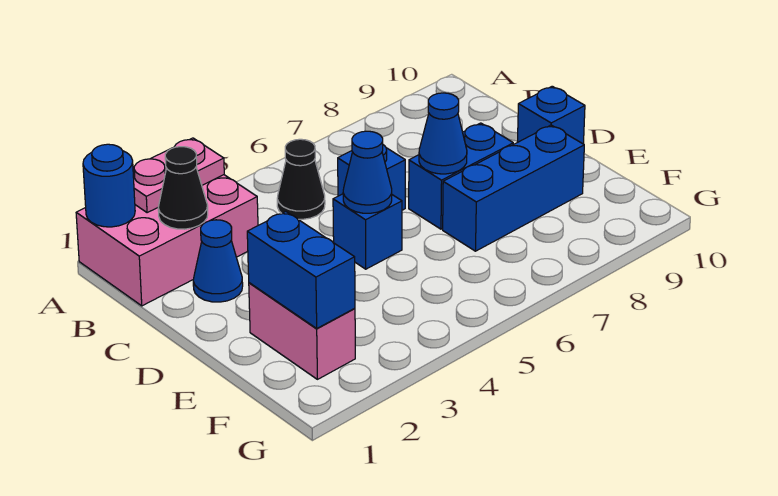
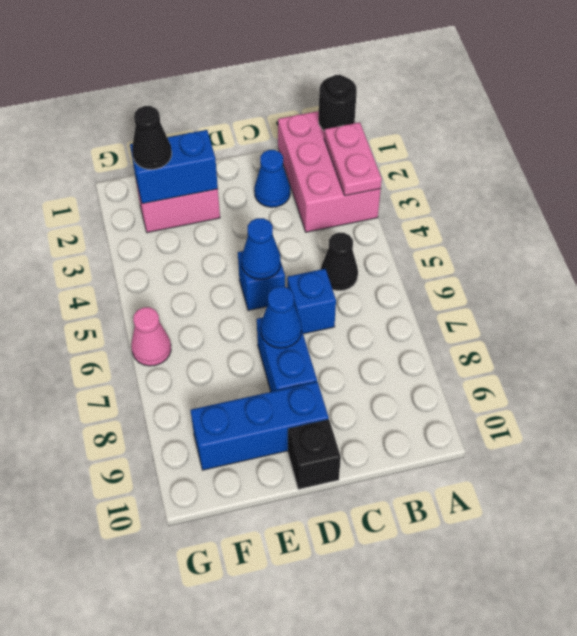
blue round brick A1 level 2 -> black round brick A1 level 2
black cone B2 level 2 -> black cone F2 level 3
blue brick D10 level 1 -> black brick D10 level 1
blue brick E7:E9 level 1 -> blue brick D9:F9 level 1
none -> pink cone G6 level 1

